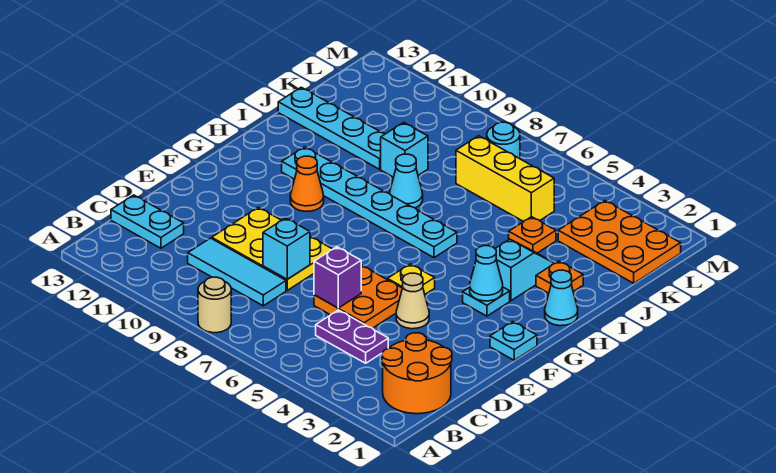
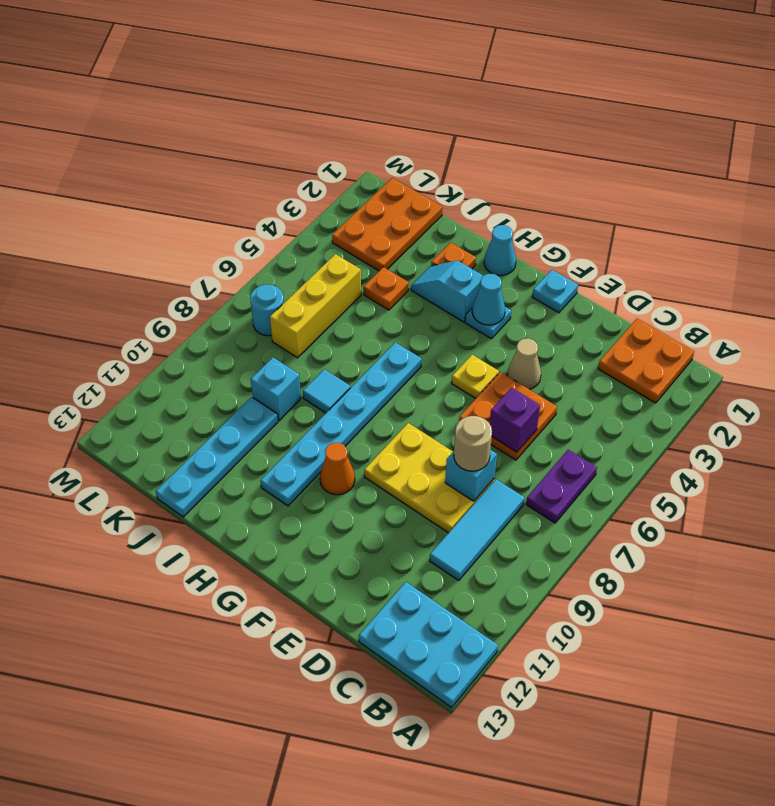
tan round brick A8 level 1 -> tan round brick D8 level 3
orange round brick B1:C2 level 1 -> orange plate B1:C2 level 1
purple plate C4:C5 level 1 -> purple plate B6:B7 level 1
cyan plate C12:C13 level 1 -> cyan plate A12:C13 level 1
yellow plate D8:E10 level 1 -> yellow plate D8:F9 level 1
cyan cone I8 level 1 -> cyan tile I8 level 1

